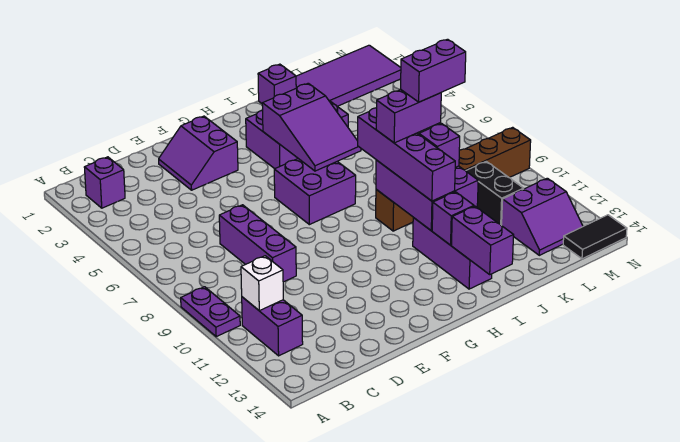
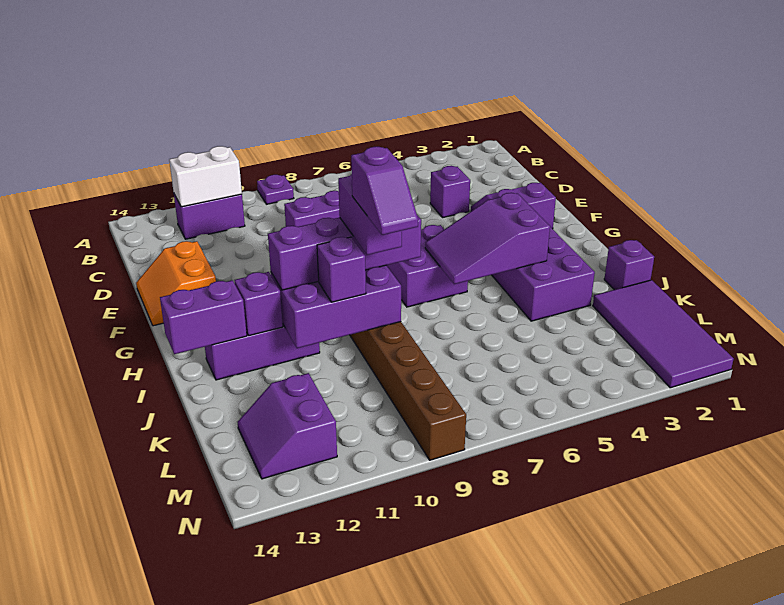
purple plate A9:A10 level 1 -> purple plate A9 level 1
purple brick B2 level 1 -> purple brick D4 level 1
white brick B11 level 2 -> white brick B11:B12 level 2
none -> orange slope E13:F14 level 1 top 13
purple brick J9:K9 level 5 -> purple slope J9:K9 level 5 top J
black brick L10:L11 level 1 -> none
black tile M14:N14 level 1 -> none

